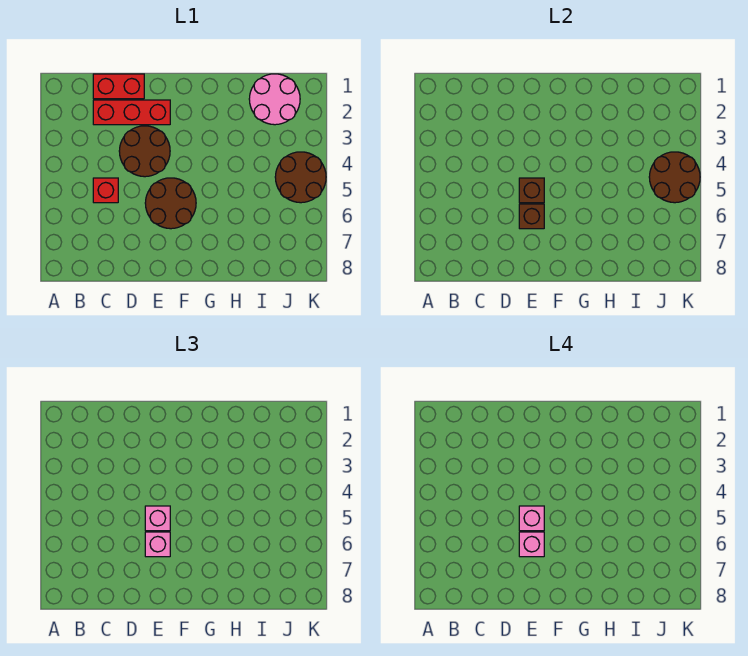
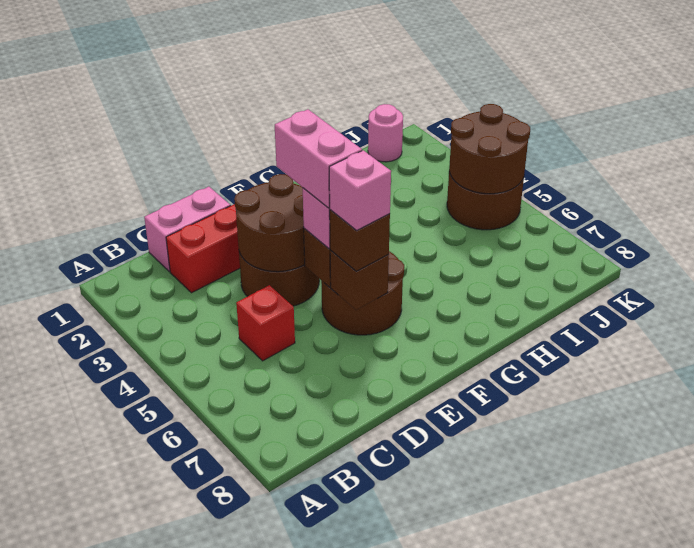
red brick C1:D1 level 1 -> pink brick C1:D1 level 1
none -> brown round brick D3:E4 level 2
pink brick E5 level 4 -> pink brick E4:E5 level 4
pink brick E6 level 3 -> brown brick E6 level 3
pink round brick I1:J2 level 1 -> pink round brick J1 level 1

